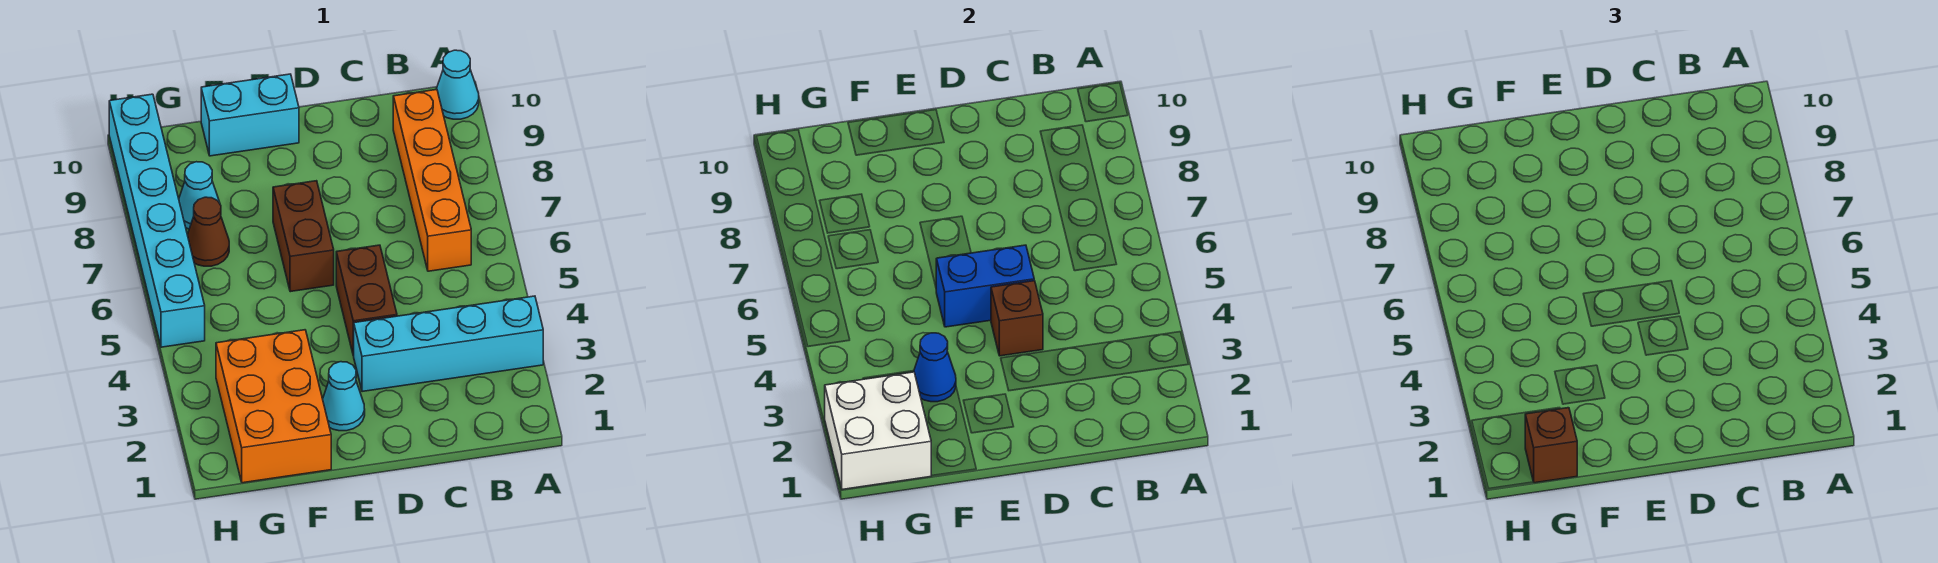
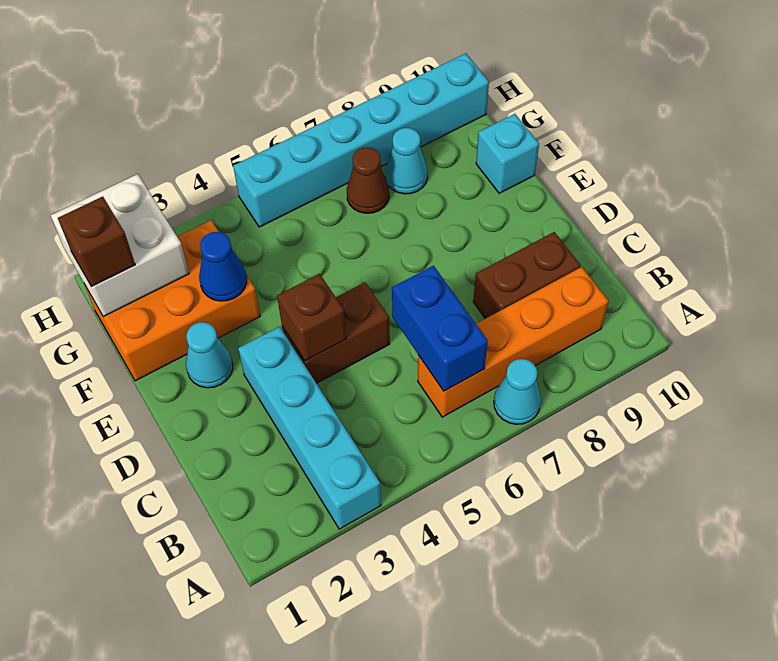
cyan cone A10 level 1 -> cyan cone A7 level 1
blue brick D5:E5 level 2 -> blue brick B6:C6 level 2
brown brick E6:E7 level 1 -> brown brick C8:C9 level 1
cyan brick E10:F10 level 1 -> cyan brick F10 level 1

